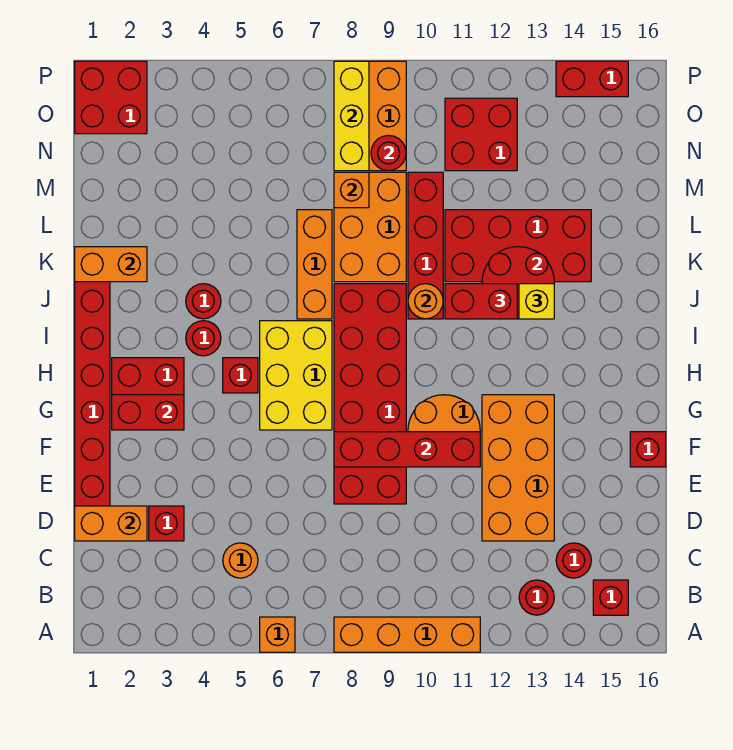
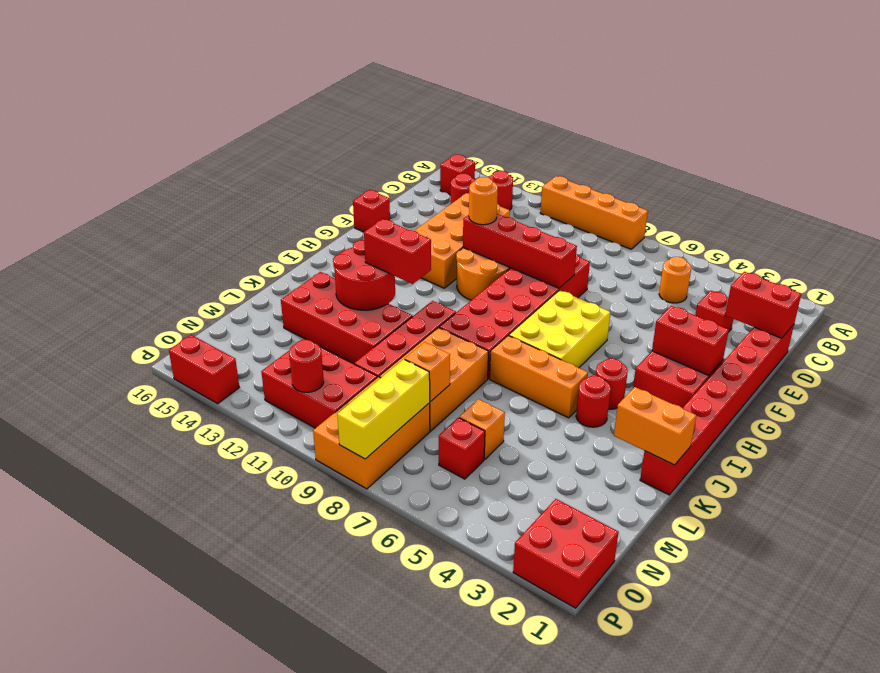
orange brick A6 level 1 -> orange brick M6 level 1
orange brick D1:D2 level 2 -> red brick D1:D2 level 2
red brick H5 level 1 -> red brick N6 level 1
orange brick J7:L7 level 1 -> orange brick J5:J7 level 1
orange round brick J10 level 2 -> orange round brick F11 level 3
yellow brick J13 level 3 -> none
red round brick N9 level 2 -> red round brick O11 level 2
red brick N11:O12 level 1 -> red brick N10:O12 level 1

